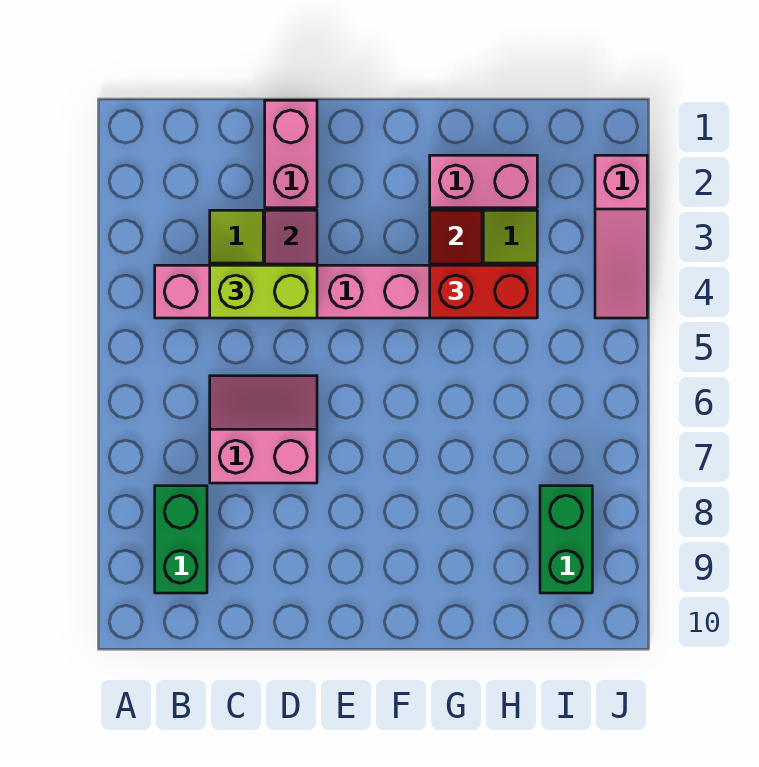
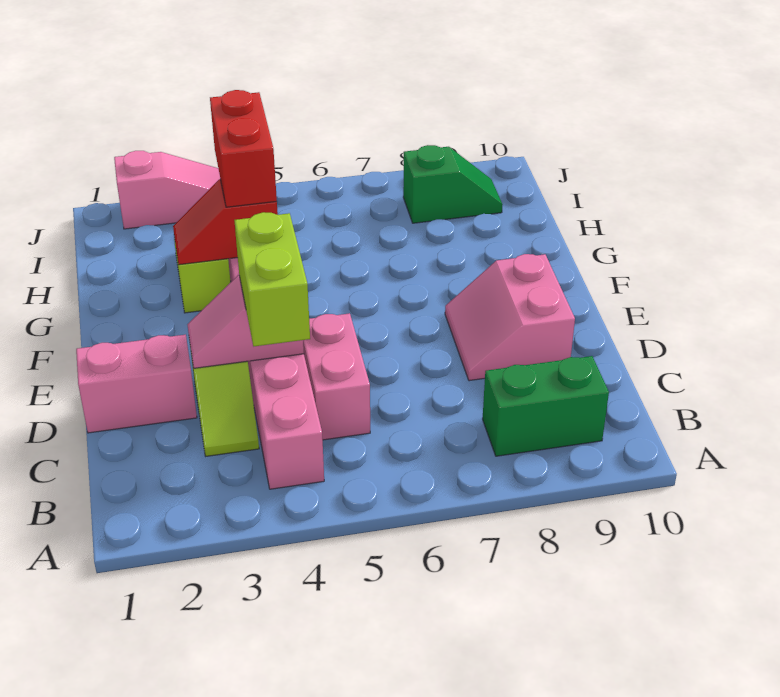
pink slope C6:D7 level 1 top 7 -> pink slope D8:E9 level 1 top 9
pink brick G2:H2 level 1 -> pink brick C5:D5 level 1
green brick I8:I9 level 1 -> green slope I8:I9 level 1 top 8

